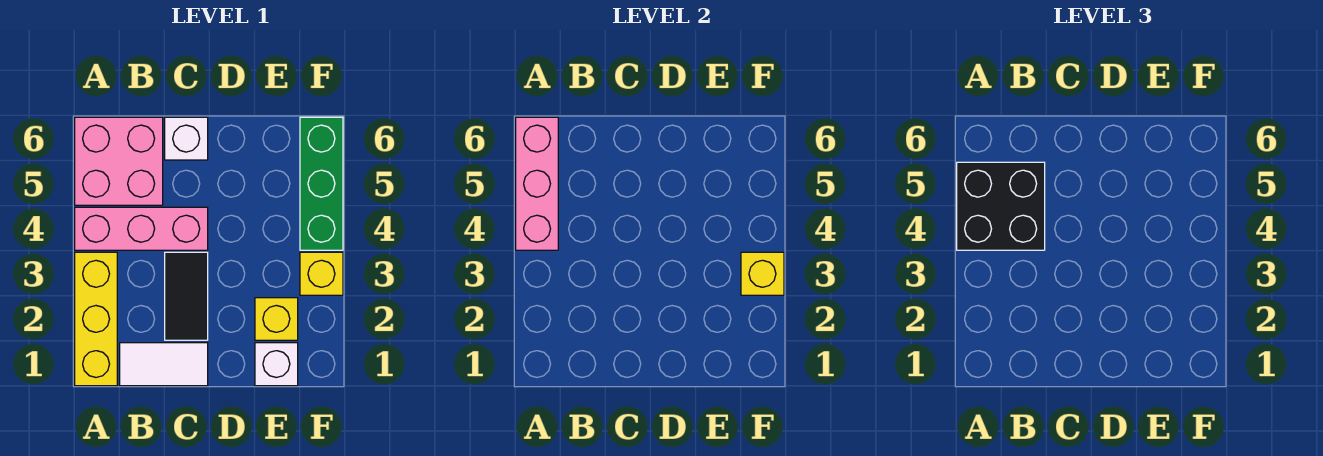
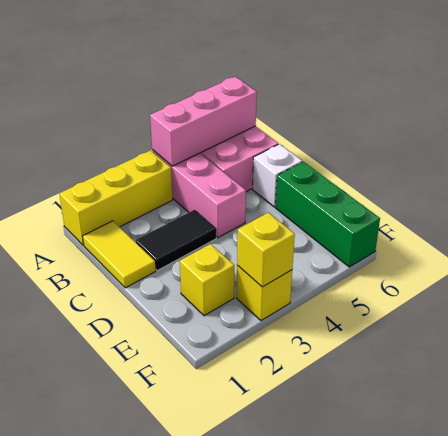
black brick A4:B5 level 3 -> none
white tile B1:C1 level 1 -> yellow tile B1:C1 level 1
white brick E1 level 1 -> none
green brick F4:F6 level 1 -> green brick D6:F6 level 1

